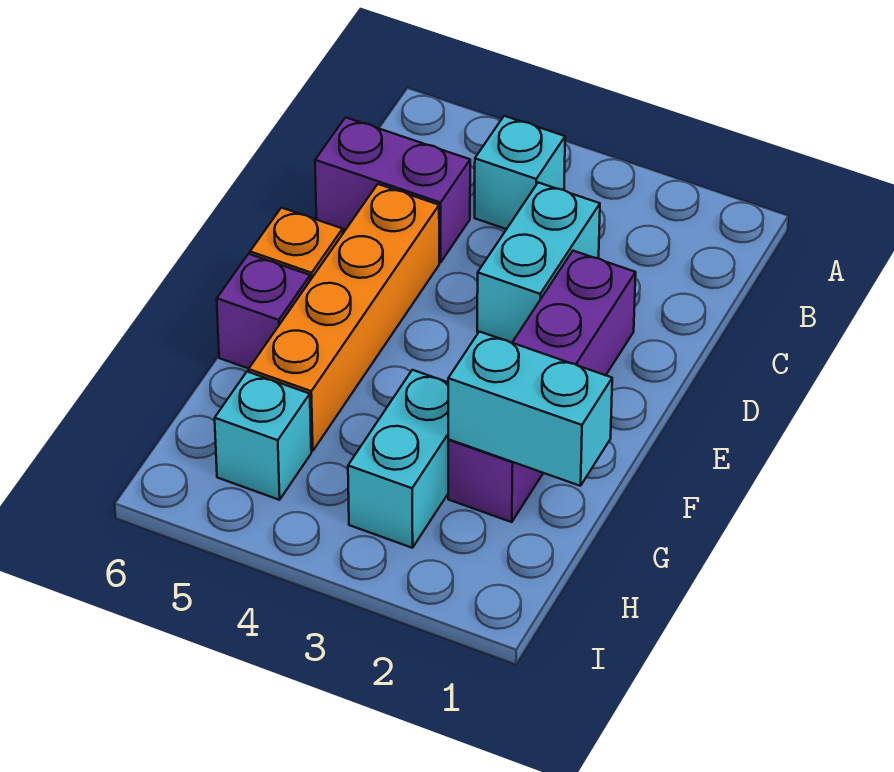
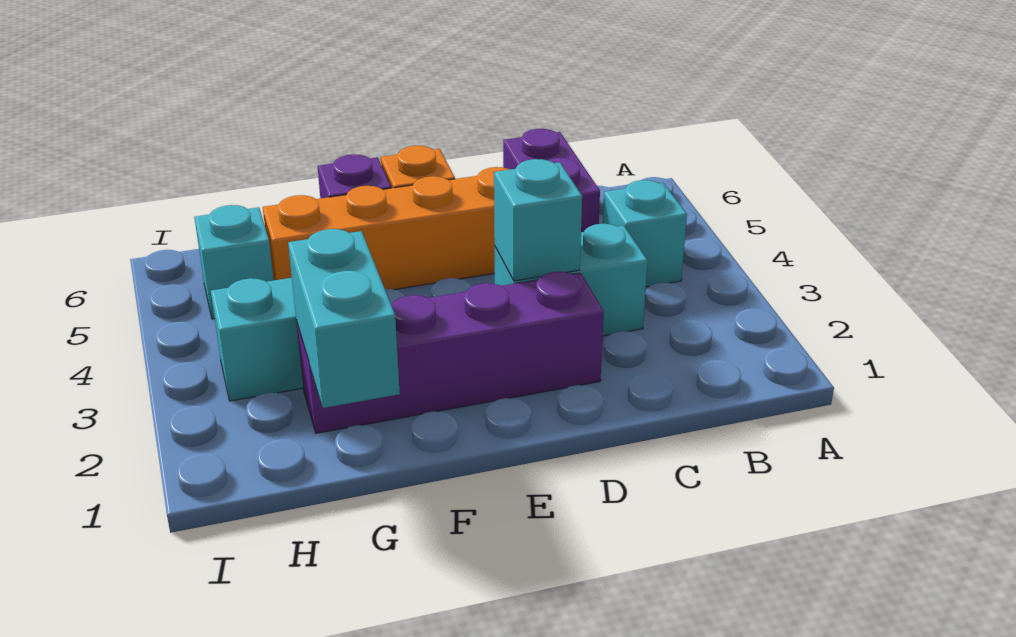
none -> cyan brick D3 level 2

